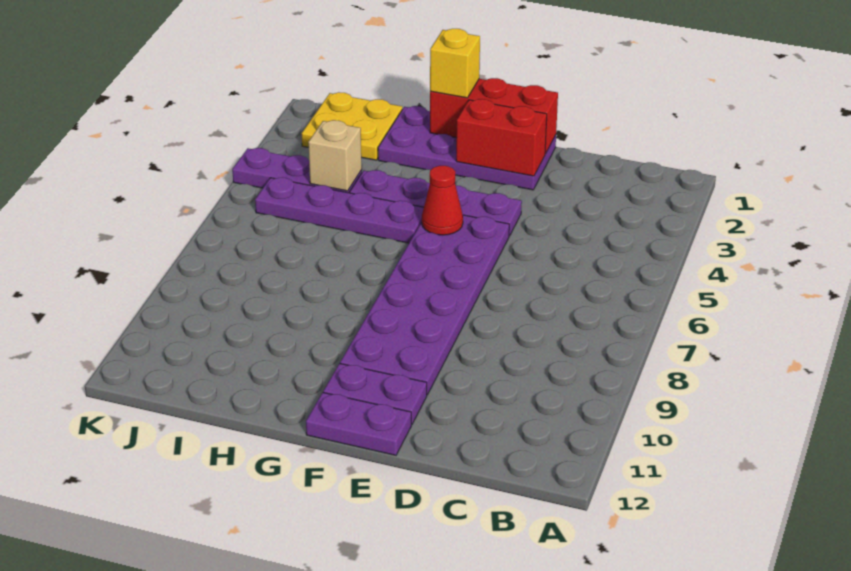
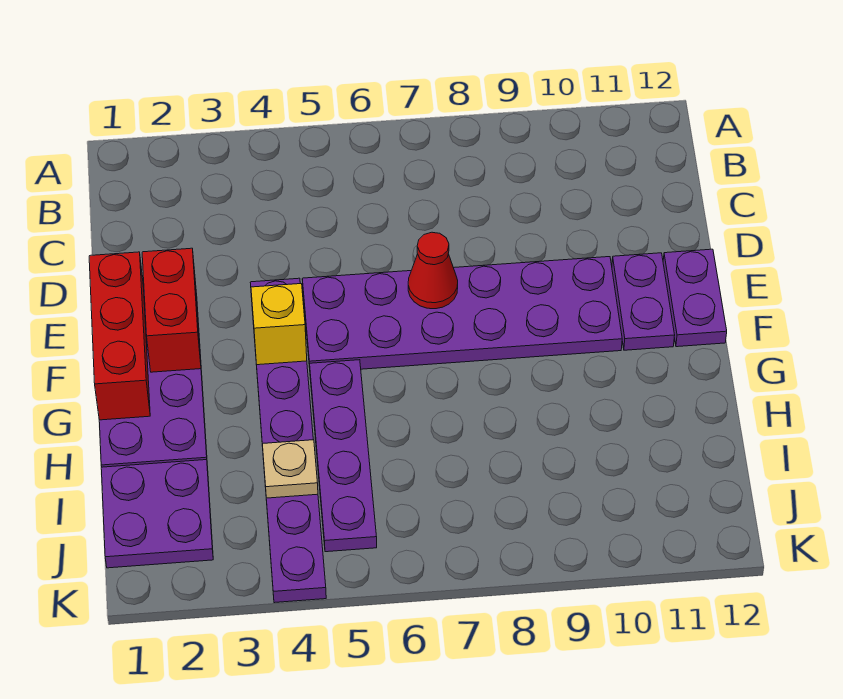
red cone F5 level 2 -> red cone E7 level 2
yellow brick G1 level 3 -> yellow brick F4 level 2
yellow plate I1:J2 level 1 -> purple plate I1:J2 level 1
tan brick I4 level 2 -> tan plate I4 level 2

